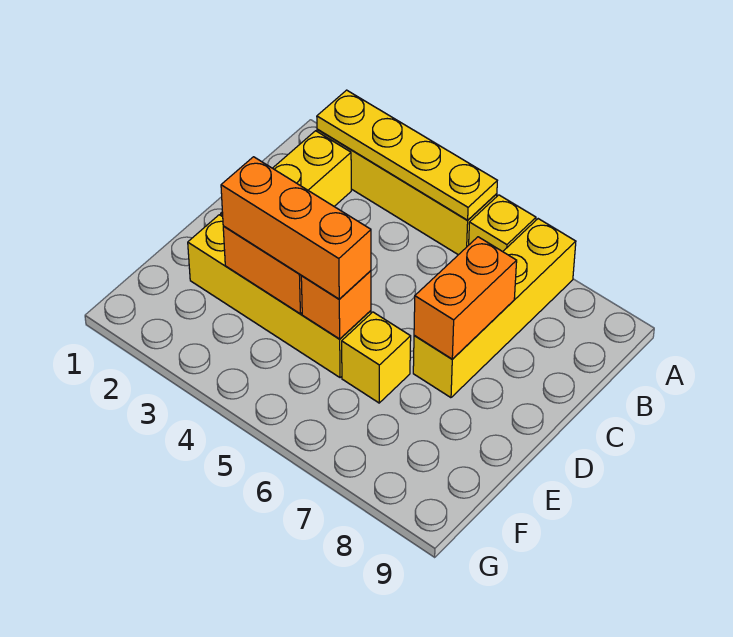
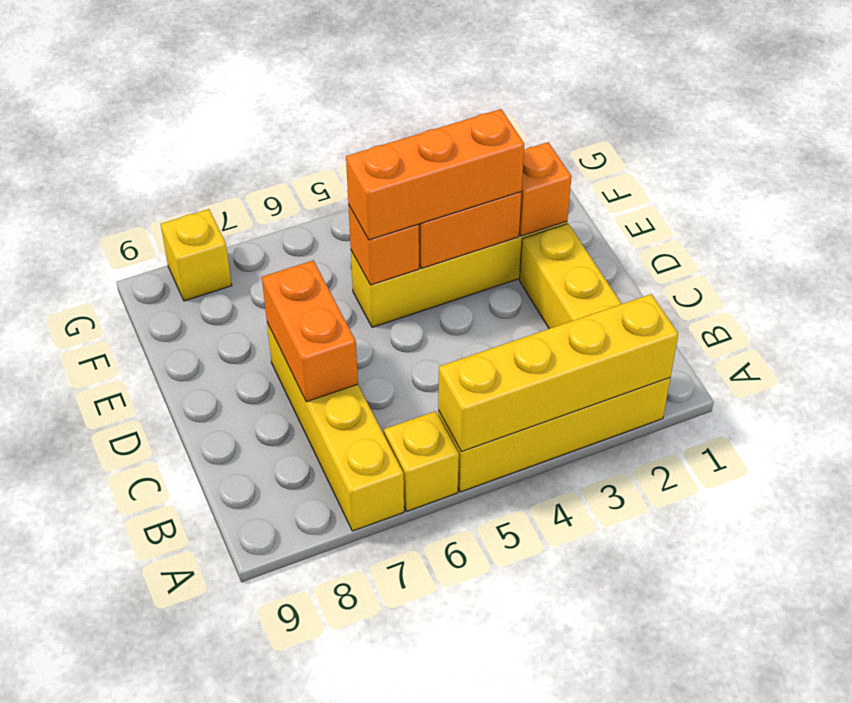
yellow plate A2:A5 level 2 -> yellow brick A2:A5 level 2
none -> orange brick E2 level 2
yellow brick E6 level 1 -> yellow brick G8 level 1

